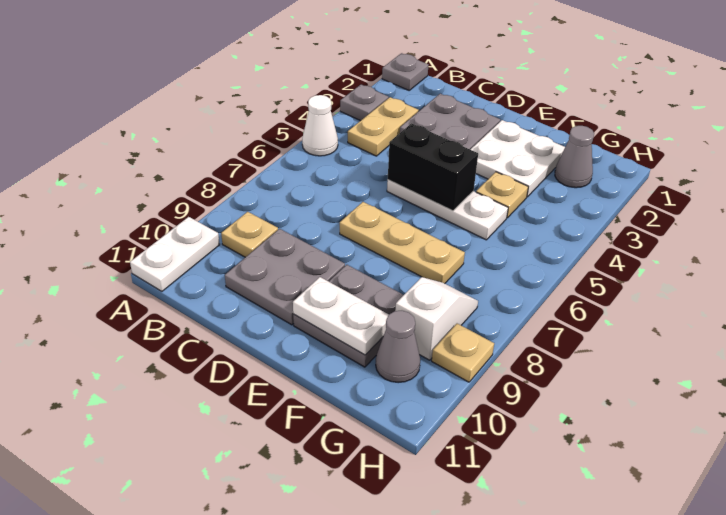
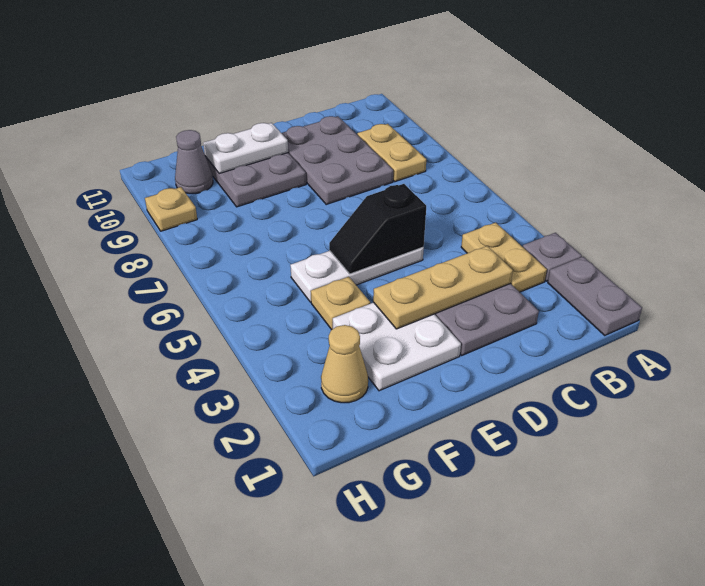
grey plate A1 level 1 -> grey plate A1:A2 level 1
white cone A5 level 1 -> none
white plate A10:A11 level 1 -> none
tan plate B9 level 1 -> tan plate B8:B9 level 1
grey plate C9:D10 level 1 -> grey plate C8:D10 level 1
black brick D5:E5 level 2 -> black slope D5:E5 level 2 top D
tan plate D7:F7 level 1 -> tan plate C3:E3 level 2
grey cone G2 level 1 -> tan cone G2 level 1
white slope G8:G9 level 1 top 9 -> none

